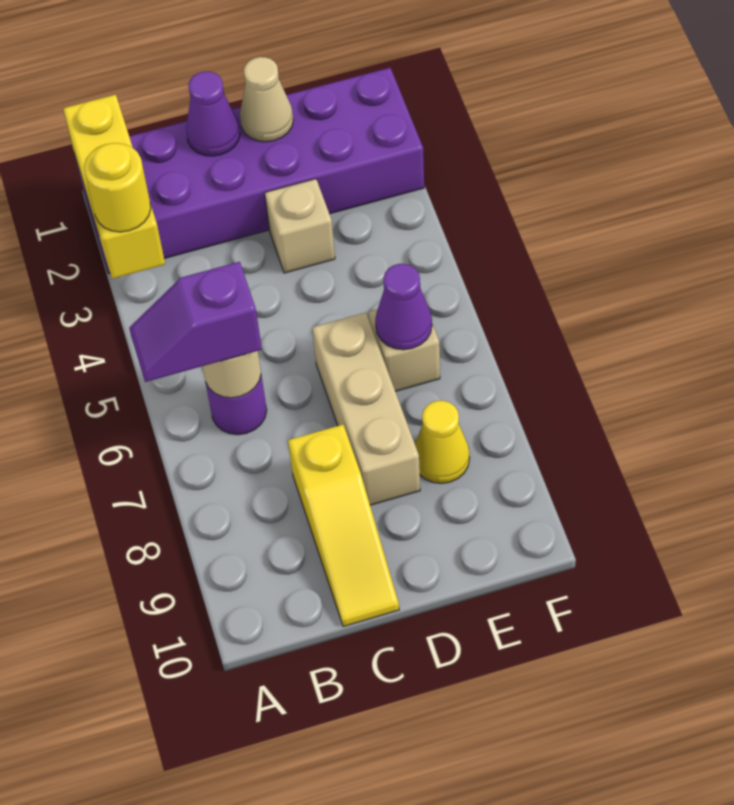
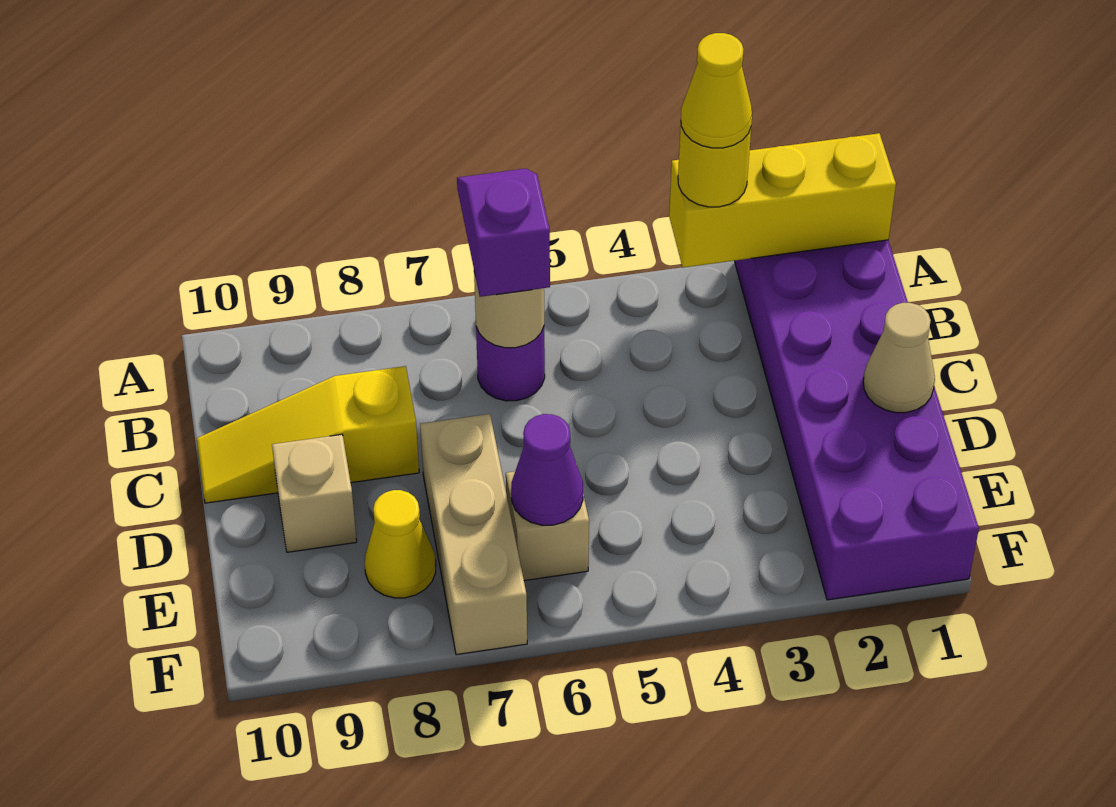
none -> yellow cone A3 level 4
purple cone C1 level 2 -> none
tan brick D3 level 1 -> tan brick D9 level 1
tan brick D6:D8 level 1 -> tan brick D7:F7 level 1

